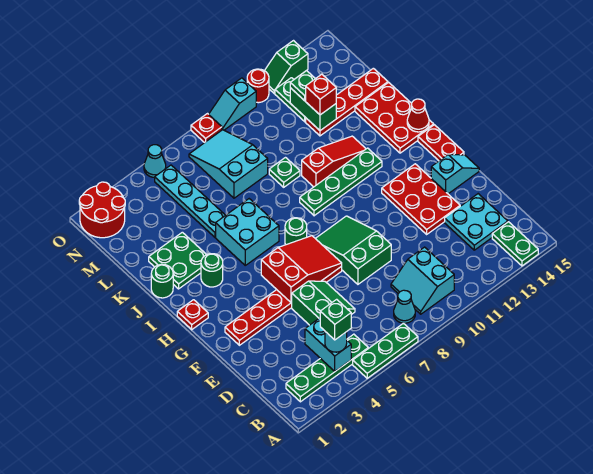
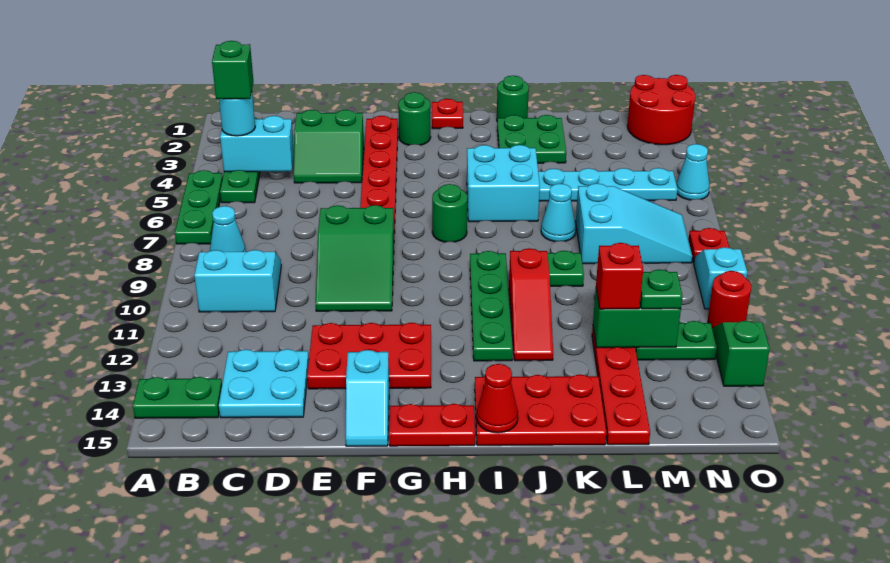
green slope D5:E6 level 1 top 5 -> green slope D3:E4 level 1 top 3
green slope E8:G9 level 1 top E -> green slope E8:F10 level 1 top 8
red slope F5:G7 level 2 top 5 -> none
green round brick I3 level 1 -> green round brick G2 level 1
none -> cyan cone K7 level 1

